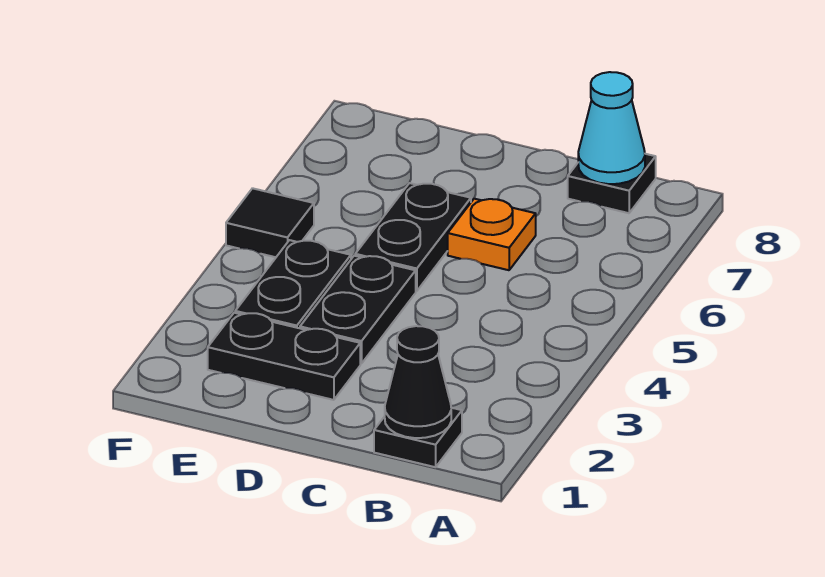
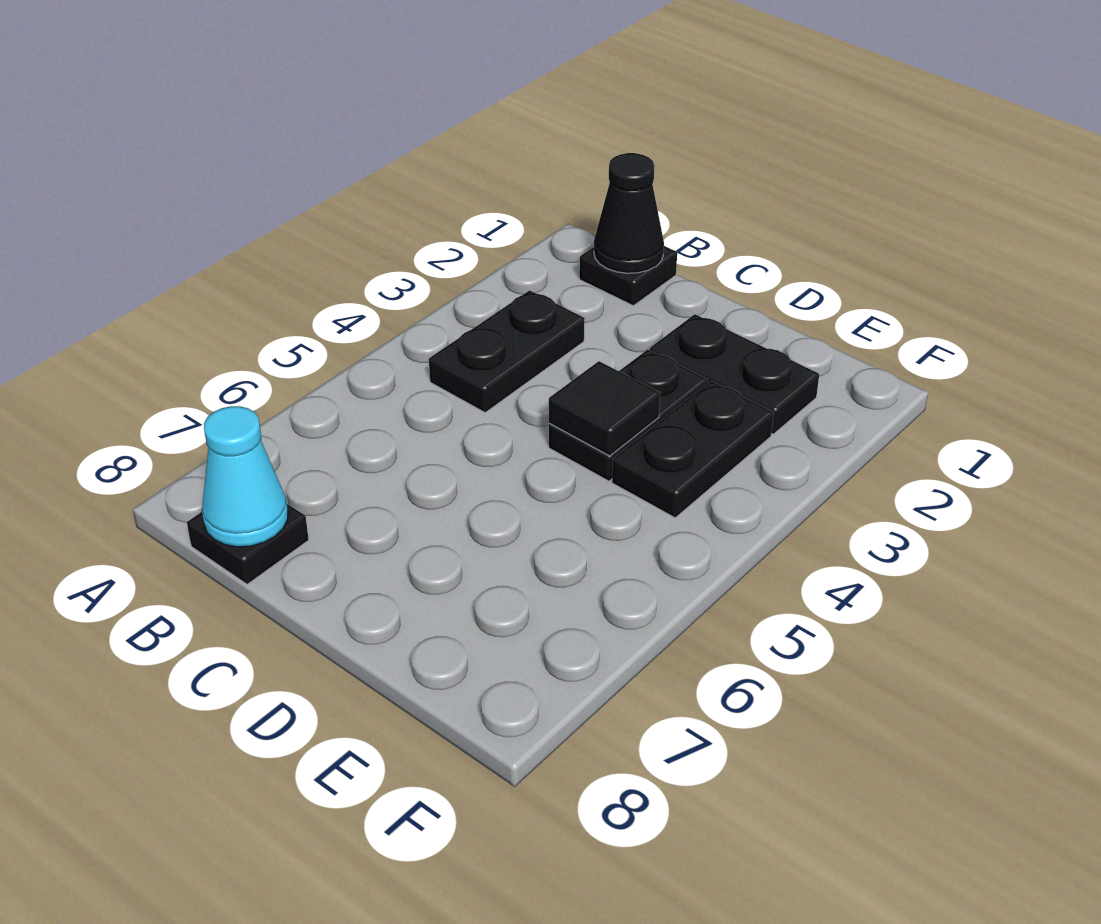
orange plate C6 level 1 -> none
black plate D5:D6 level 1 -> black plate B3:B4 level 1
black tile F5 level 1 -> black tile D4 level 2

